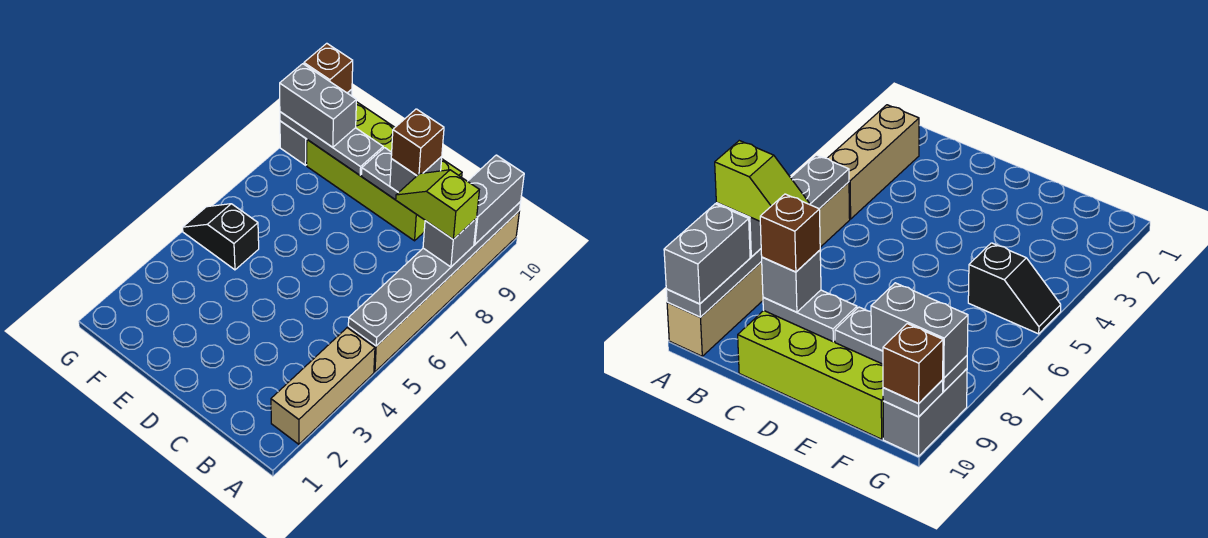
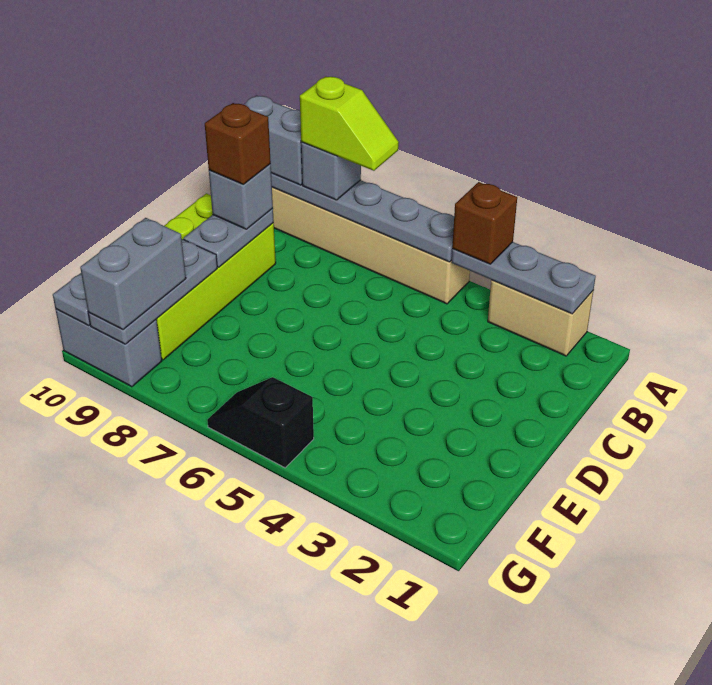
tan brick A2:A4 level 1 -> tan brick A2:A3 level 1
none -> grey plate A2:A4 level 2
lime slope A8:B8 level 4 top A -> lime slope A7:A8 level 4 top 8
black slope F5:G5 level 1 top F -> black slope G5:G6 level 1 top 5
brown brick G10 level 3 -> brown brick A4 level 3

